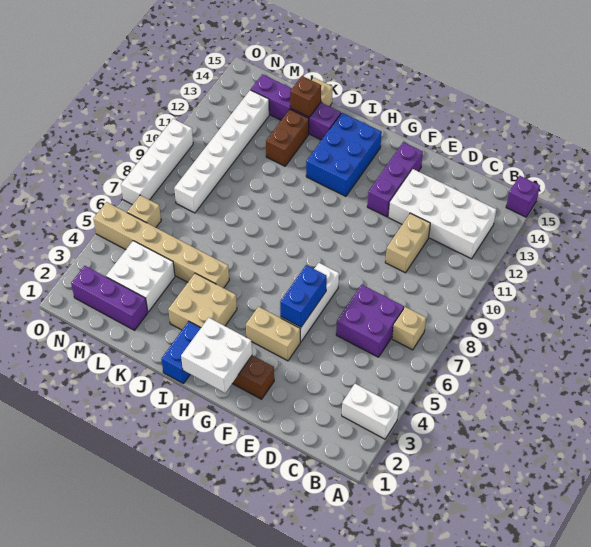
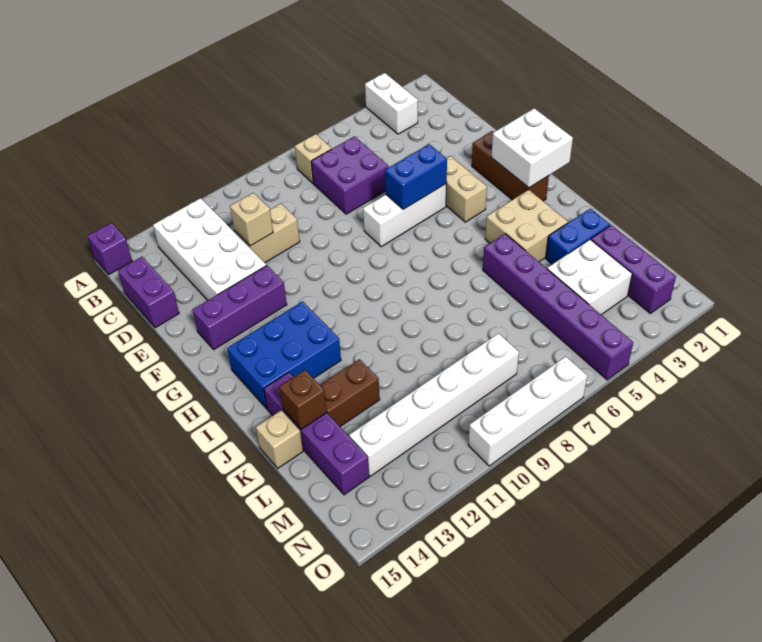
none -> purple brick C15:D15 level 1
blue brick I1:I2 level 1 -> blue brick K2:K3 level 1
tan brick J5:O5 level 1 -> purple brick J5:O5 level 1
tan brick N6 level 1 -> tan brick D11 level 2

